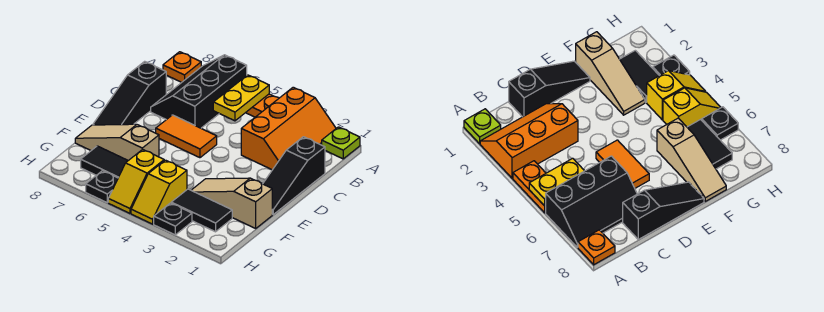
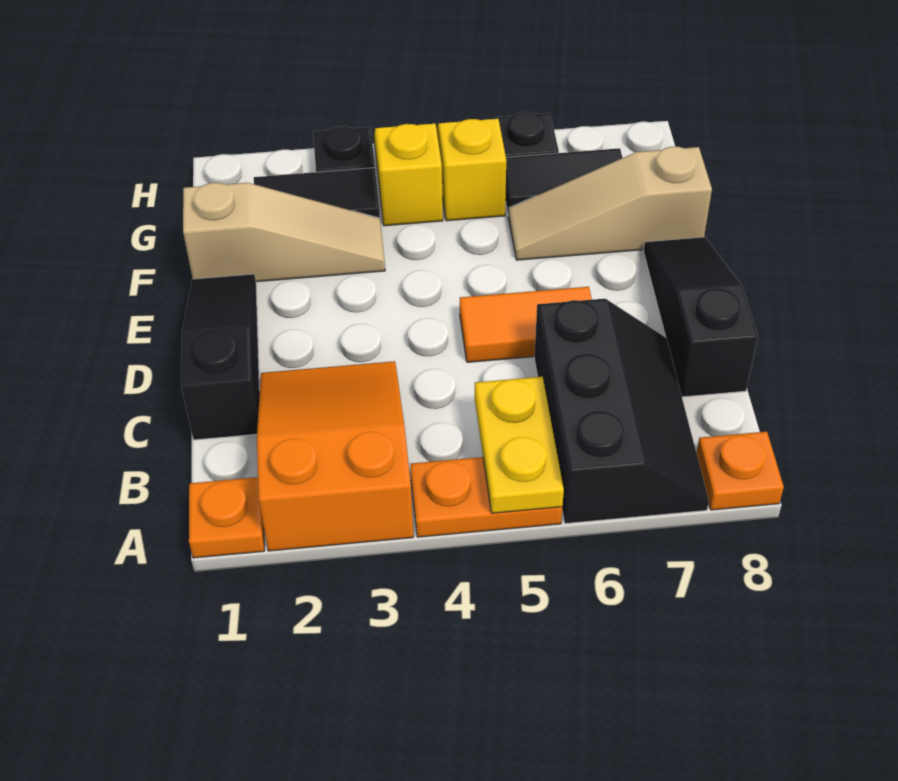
lime plate A1 level 1 -> orange plate A1 level 1
orange slope A2:C3 level 1 top 3 -> orange slope A2:C3 level 1 top A
tan slope F6:F8 level 1 top 6 -> tan slope F6:F8 level 1 top 8

